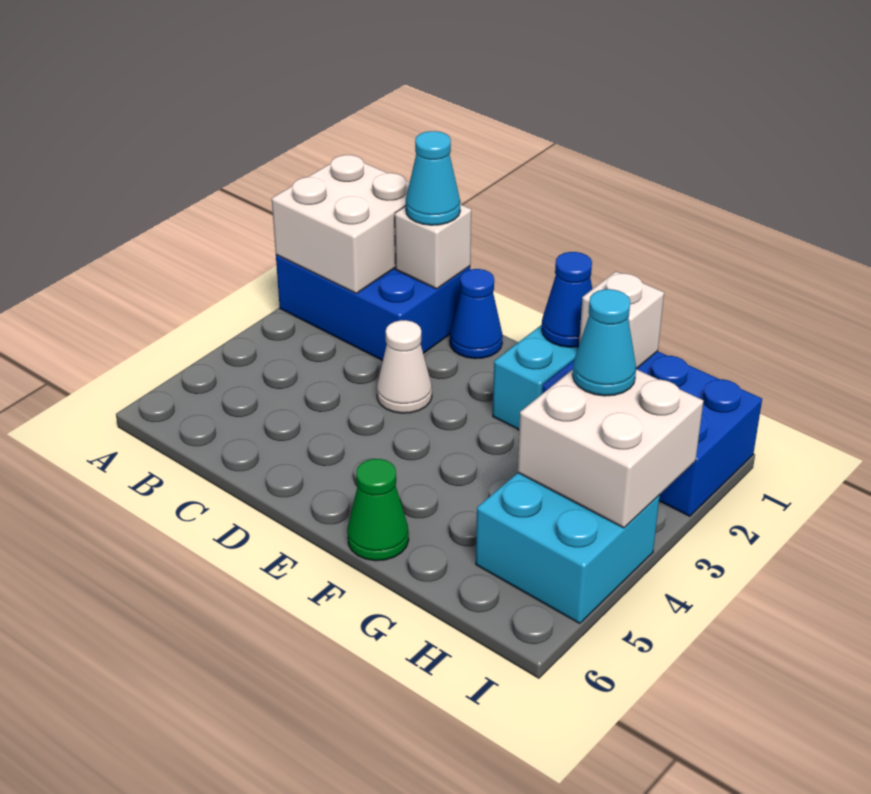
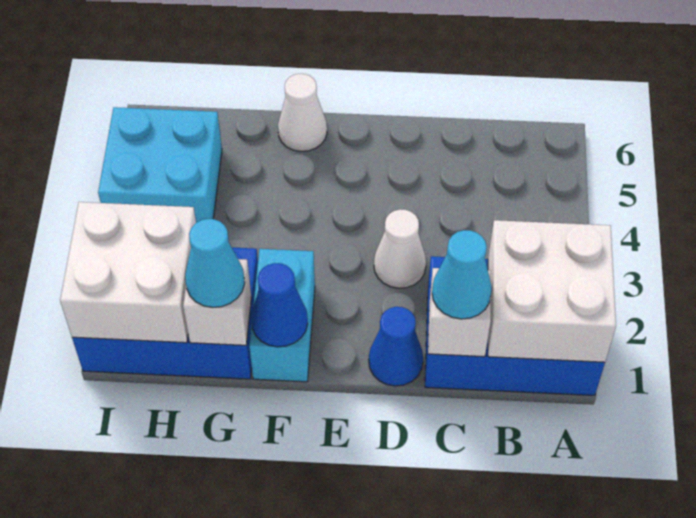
green cone F6 level 1 -> white cone F6 level 1
white brick H3:I4 level 2 -> white brick H1:I2 level 2
cyan cone H3 level 3 -> cyan cone G1 level 3

